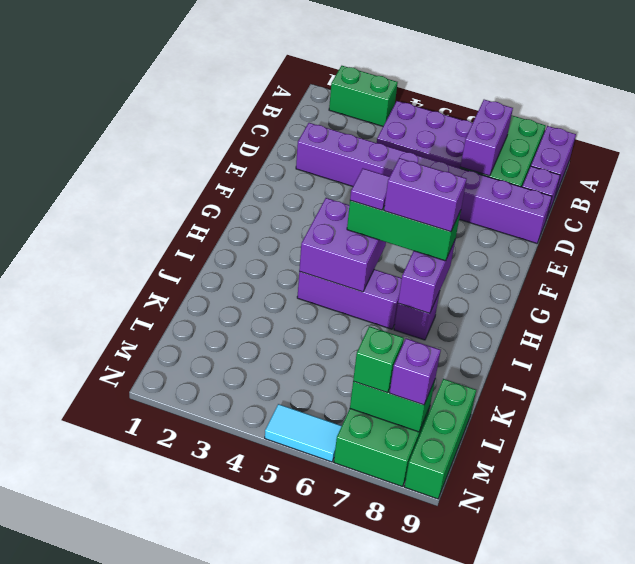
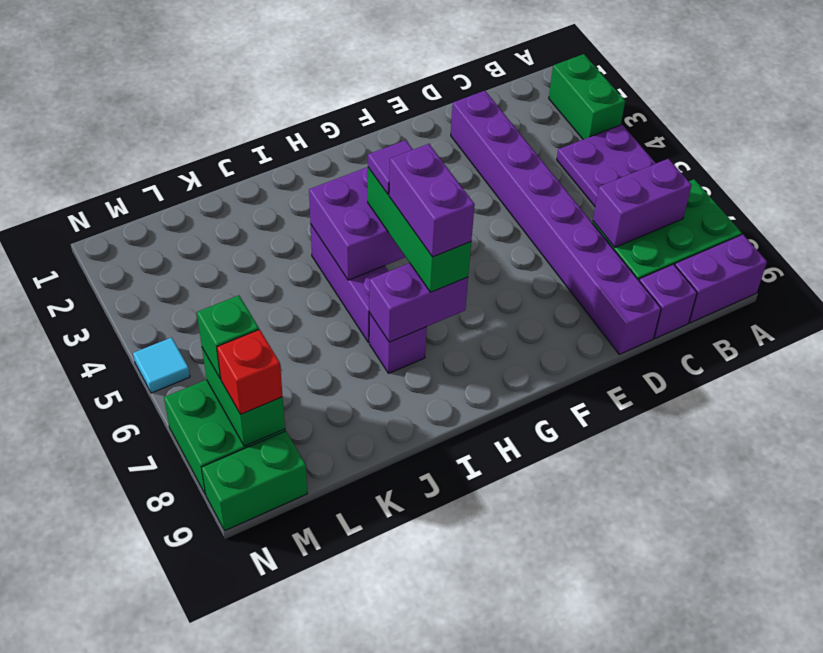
green brick L9:N9 level 1 -> green brick M9:N9 level 1
purple brick M8 level 3 -> red brick M8 level 3
cyan tile N5:N6 level 1 -> cyan tile N5 level 1

